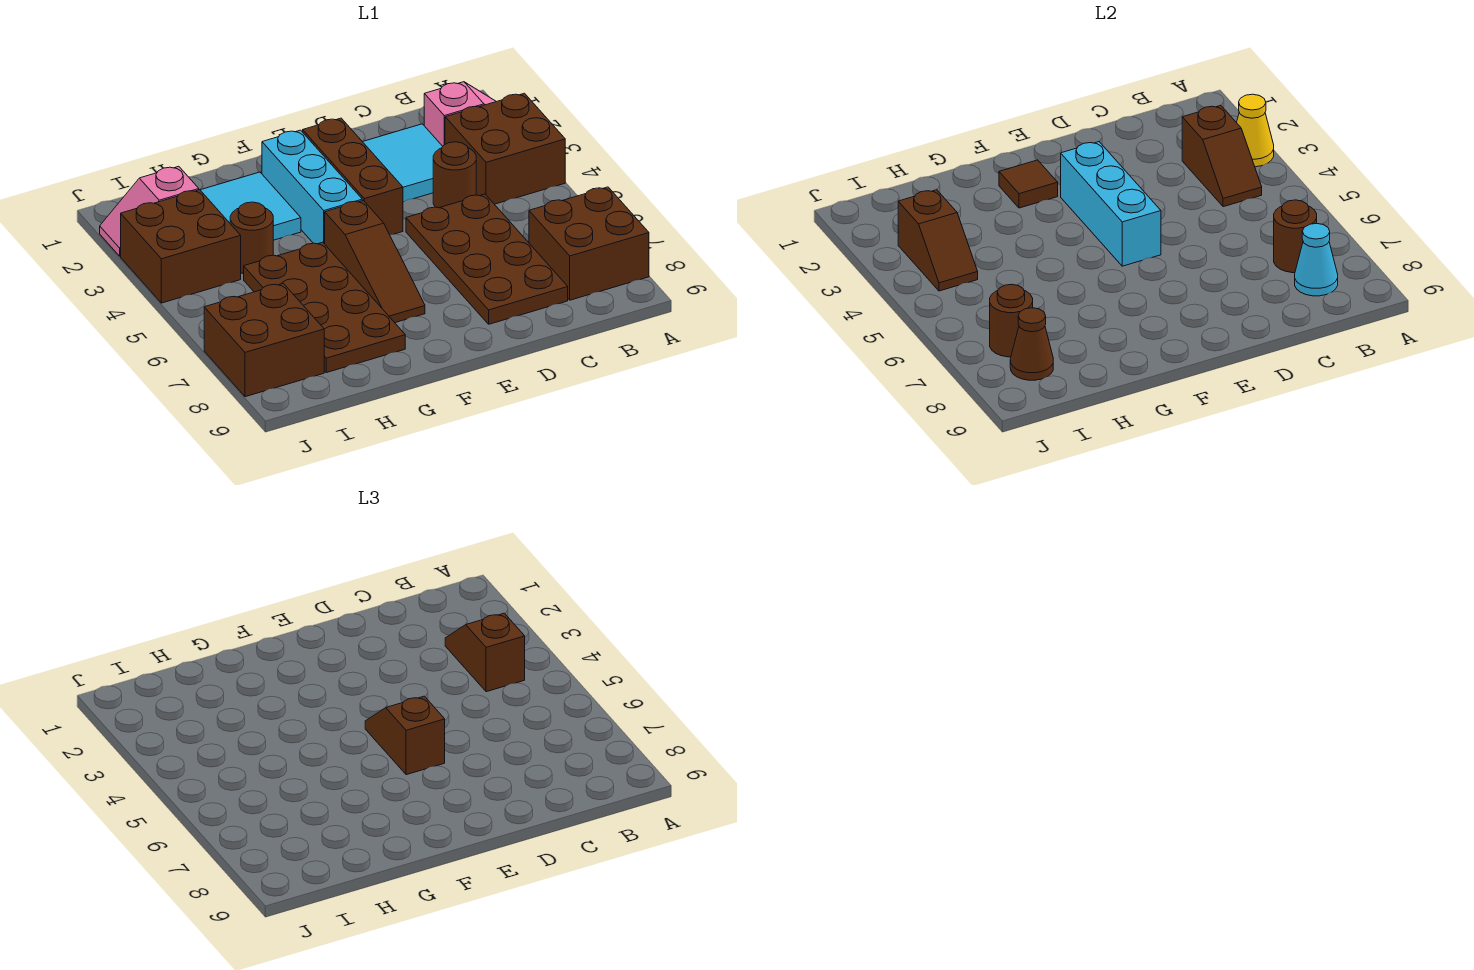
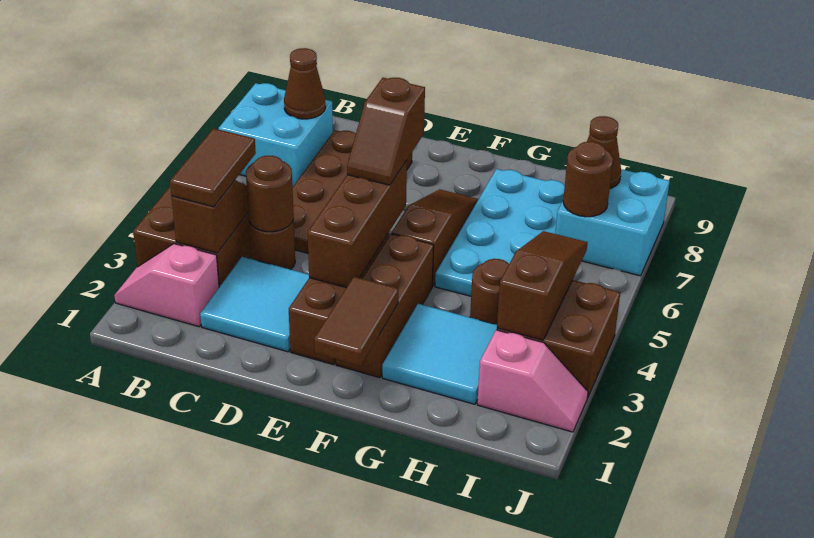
yellow cone A3 level 2 -> none
brown brick A7:B8 level 1 -> cyan brick A7:B8 level 1
brown slope B3:B4 level 3 top 4 -> brown tile B3:B4 level 3
brown round brick B7 level 2 -> brown round brick C4 level 2
cyan cone B8 level 2 -> brown cone B8 level 2
cyan brick E3:E5 level 2 -> brown brick E3:E5 level 2
cyan brick F2:F4 level 1 -> brown brick F2:F4 level 1
brown tile F2 level 2 -> brown tile F1:F2 level 2
brown plate G5:H8 level 1 -> cyan plate G5:H8 level 1
brown slope I3:I4 level 2 top 3 -> brown slope I3:I5 level 2 top 3
brown brick I7:J8 level 1 -> cyan brick I7:J8 level 1

